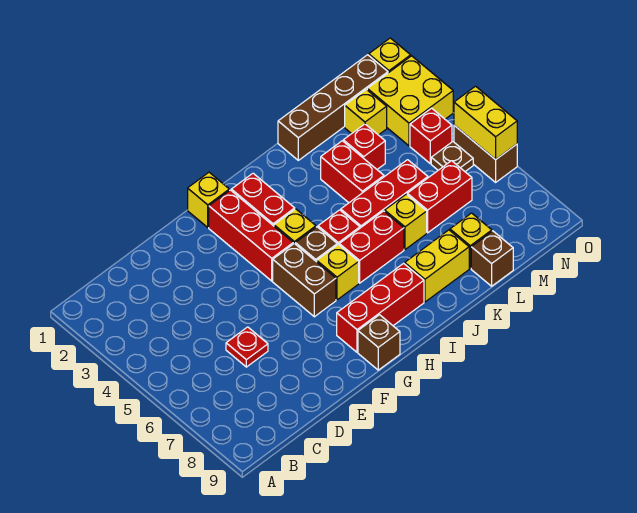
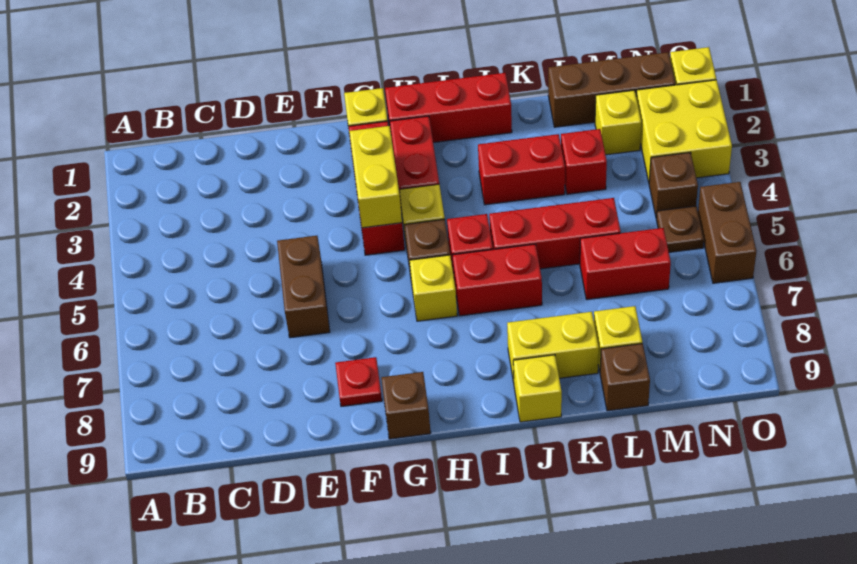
red plate D6 level 1 -> red plate F8 level 1
brown brick G5:G6 level 1 -> brown brick E5:E6 level 1
red brick G8:I8 level 1 -> red brick H1:J1 level 1
brown brick K1:N1 level 1 -> brown brick L1:N1 level 1
red brick K3:K4 level 1 -> red brick J3:K3 level 1
yellow brick K6 level 1 -> yellow brick J9 level 1
red brick N4 level 1 -> brown brick N4 level 1
yellow brick O5:O6 level 2 -> yellow brick G3:G4 level 2

